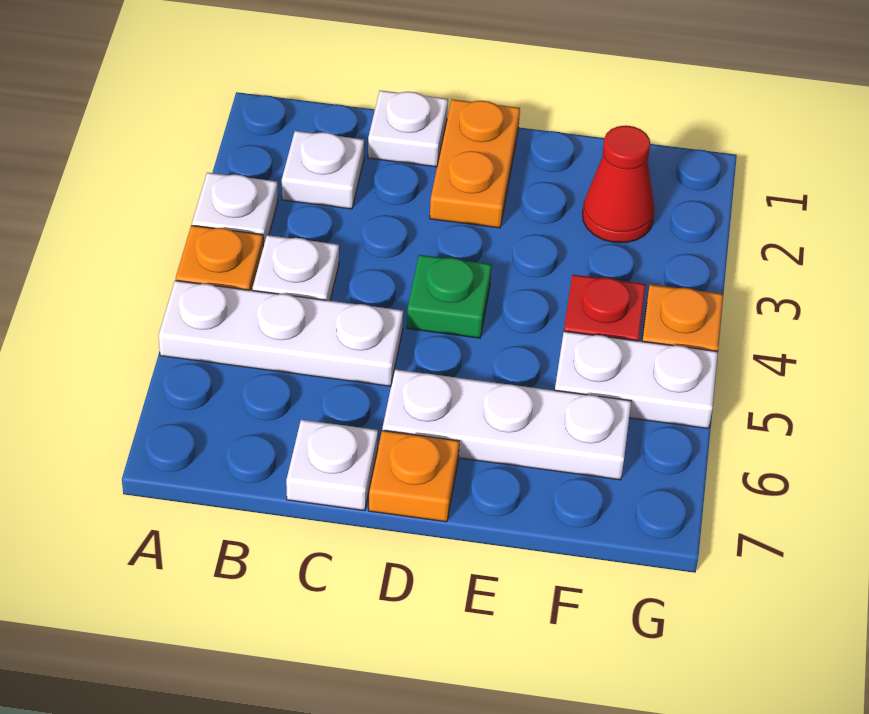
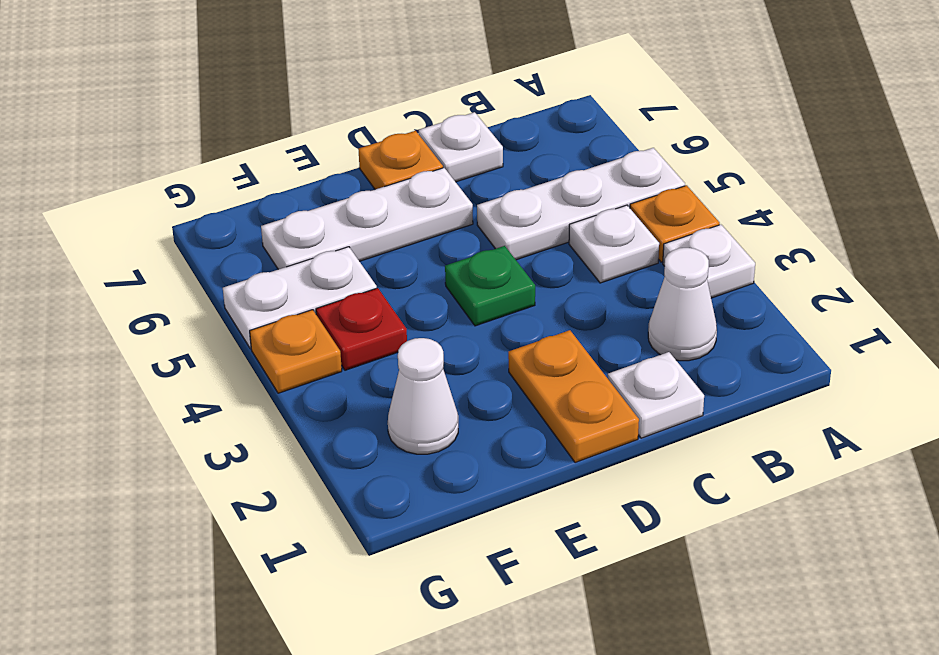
white plate B2 level 1 -> white cone B2 level 1
red cone F2 level 1 -> white cone F2 level 1

